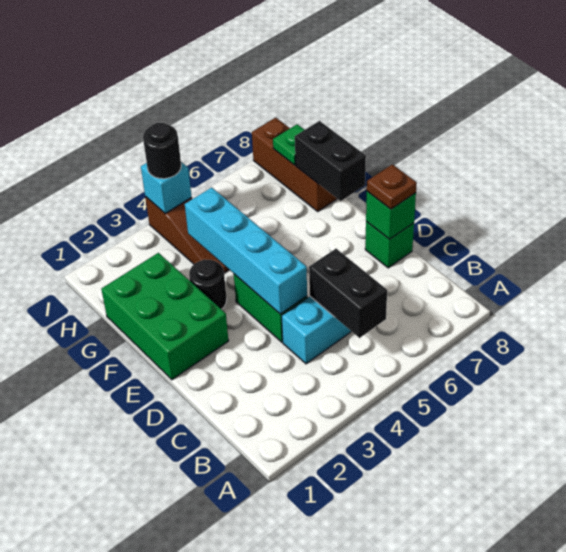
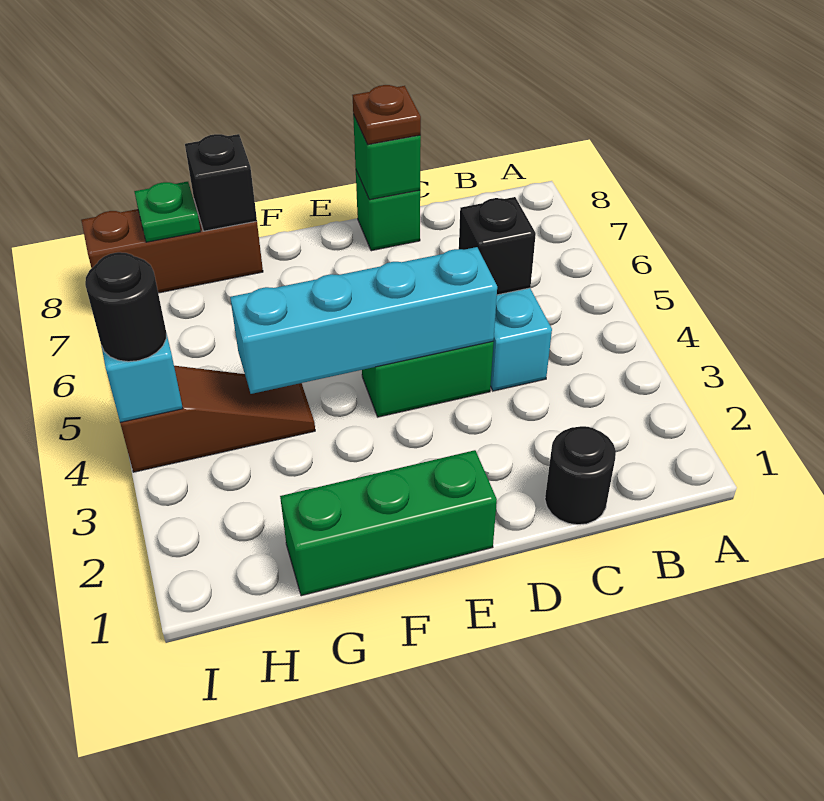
black brick B5:C5 level 2 -> black brick C5 level 2
green brick E1:G2 level 1 -> green brick E1:G1 level 1
black round brick F3 level 1 -> black round brick C1 level 1
black brick F8:G8 level 2 -> black brick G8 level 2

